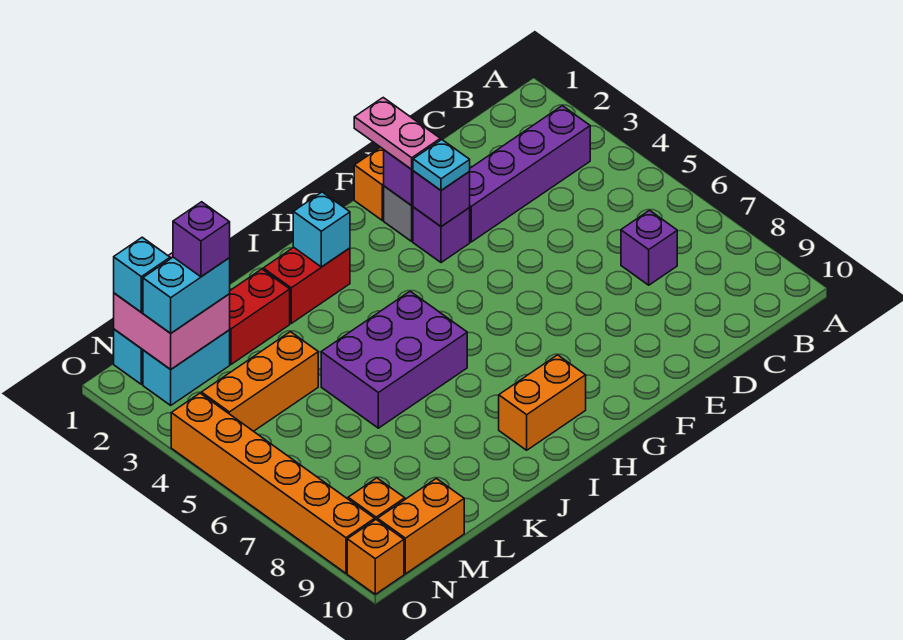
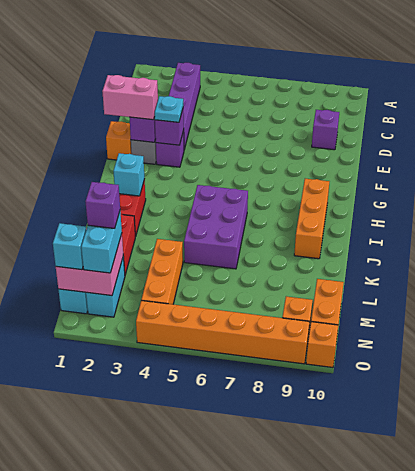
purple brick C7 level 1 -> purple brick D9 level 1
pink plate F1:F2 level 3 -> pink brick F1:F2 level 3
orange brick H9:I9 level 1 -> orange brick H9:J9 level 1

